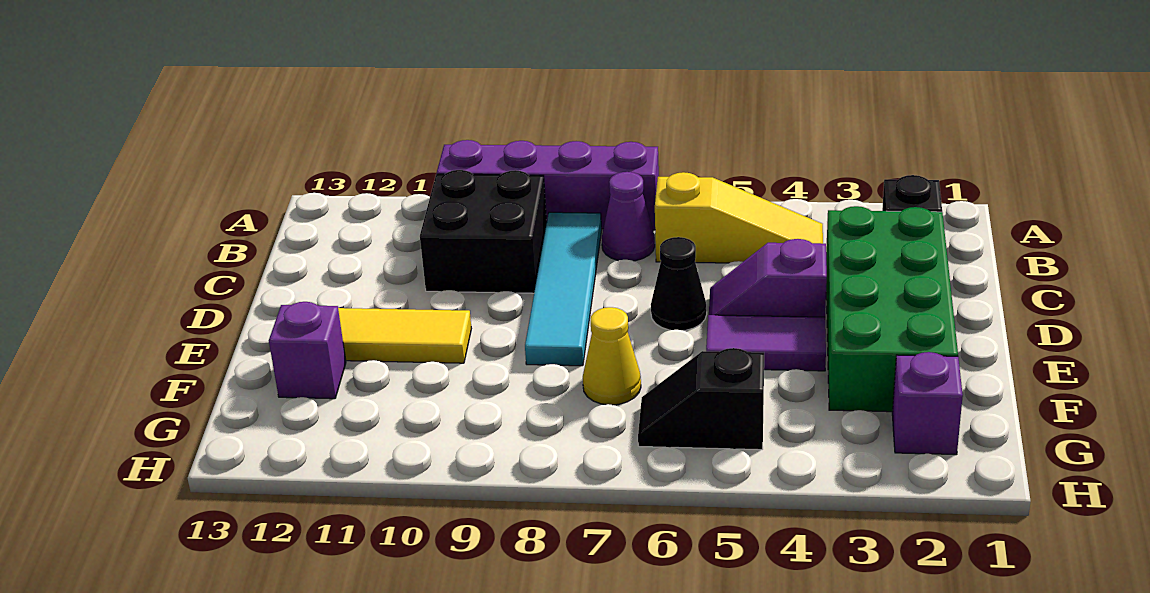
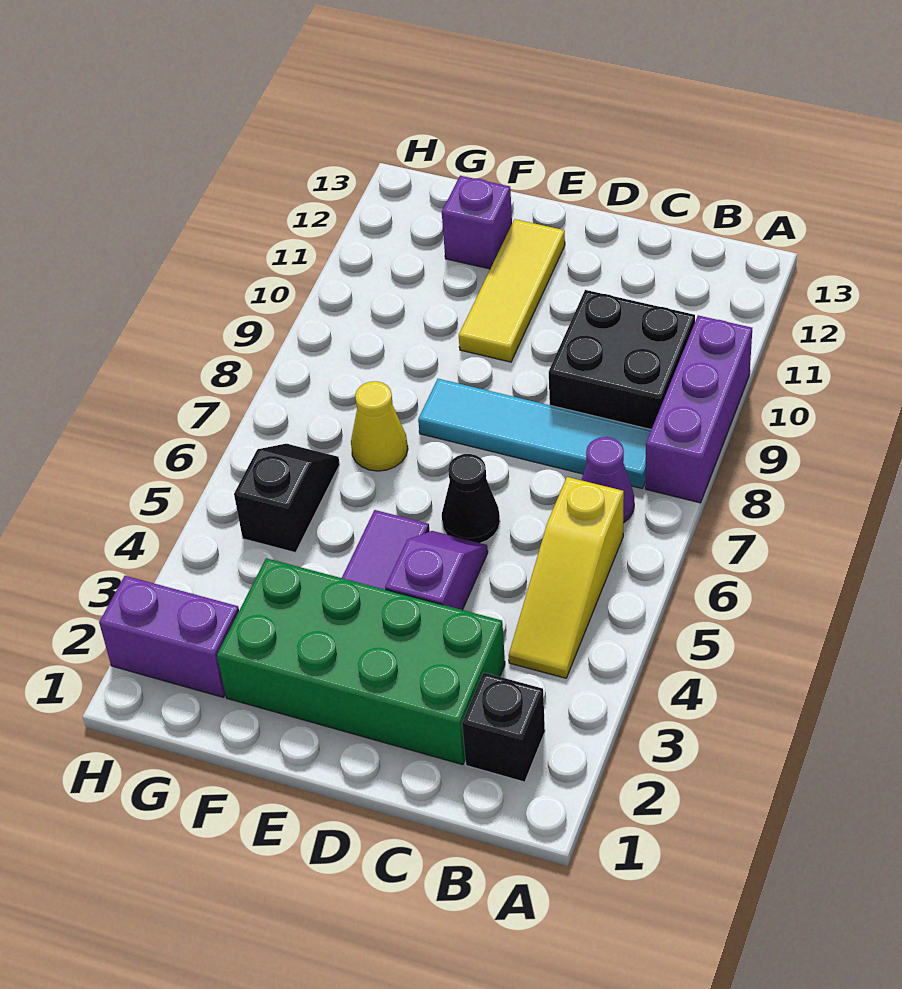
purple brick A7:A10 level 1 -> purple brick A8:A10 level 1
purple brick G2 level 1 -> purple brick G2:H2 level 1

